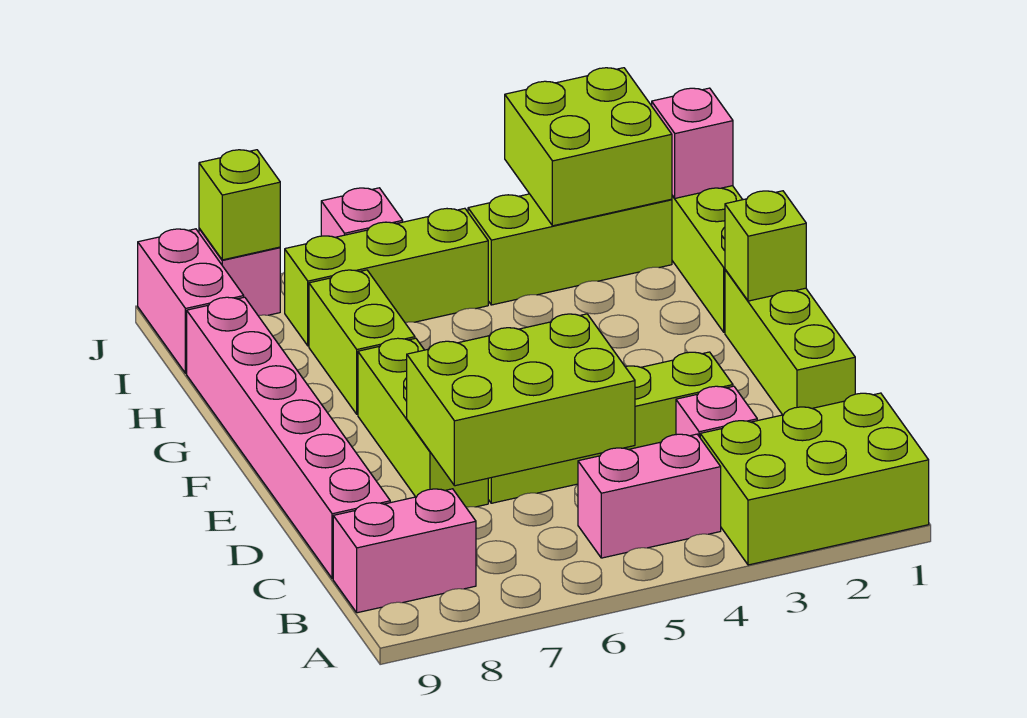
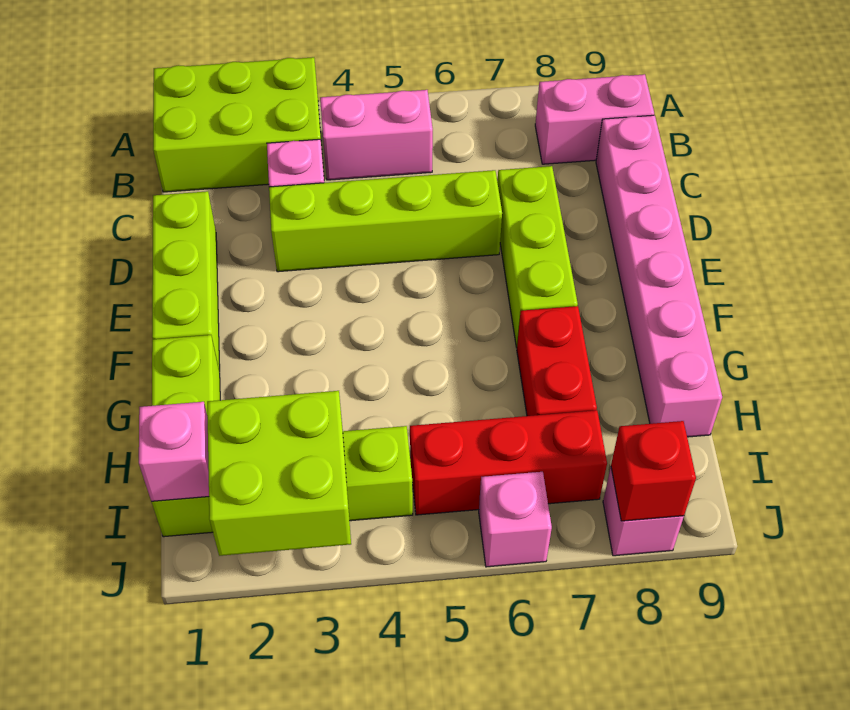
lime brick C5:D7 level 2 -> none
lime brick F1 level 2 -> none
lime brick G7:H7 level 1 -> red brick G7:H7 level 1
lime brick I5:I7 level 1 -> red brick I5:I7 level 1
pink brick I9:J9 level 1 -> none
lime brick J8 level 2 -> red brick J8 level 2

